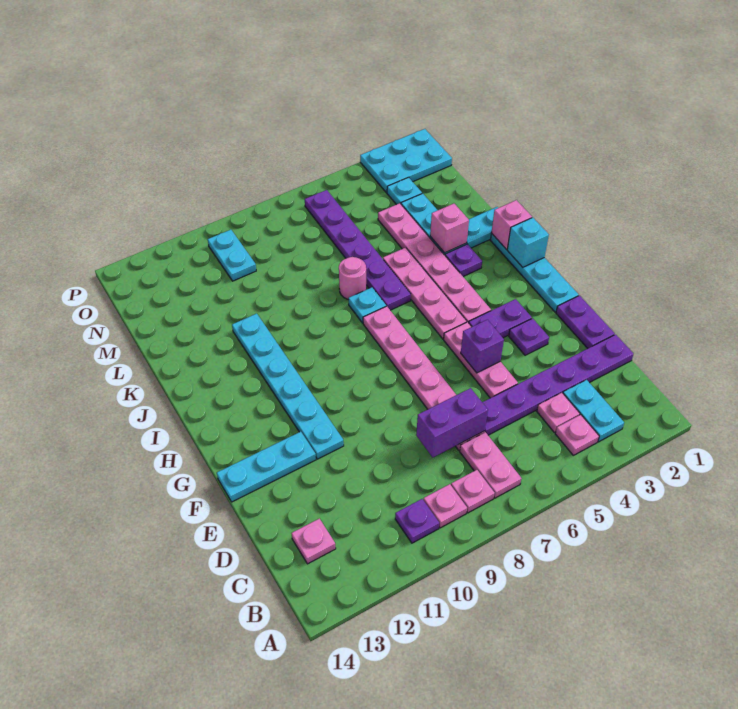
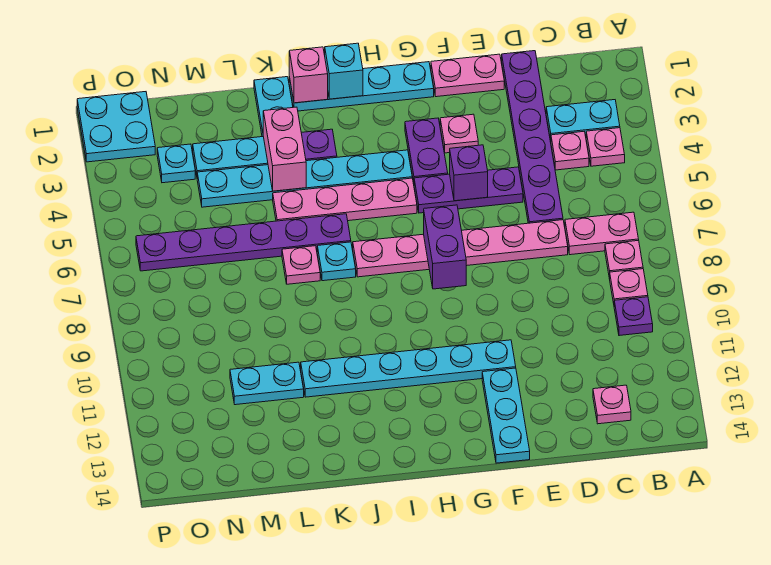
purple brick D7:D8 level 2 -> purple brick G7:G8 level 2
purple plate E1:F1 level 1 -> pink plate E1:F1 level 1
pink plate E5:G5 level 1 -> purple plate E5:G5 level 1
purple plate F3 level 1 -> pink plate F3 level 1
pink plate H4:M4 level 1 -> cyan plate H4:M4 level 1
pink brick K3 level 2 -> pink brick K3:K4 level 2
pink round brick K7 level 1 -> pink plate K7 level 1
cyan plate N10:O10 level 1 -> cyan plate L11:M11 level 1
cyan plate O1:P3 level 1 -> cyan plate O1:P2 level 1

